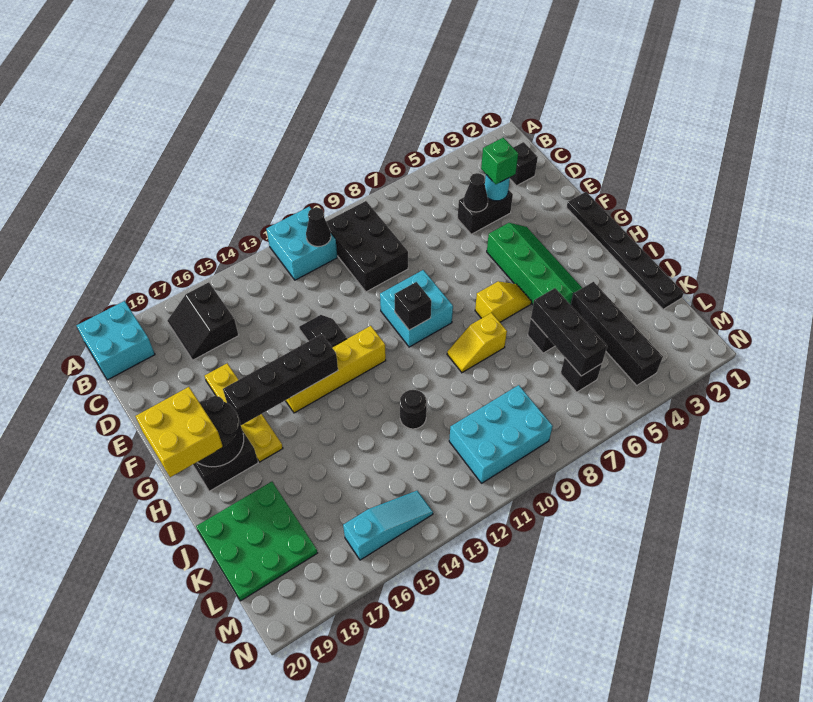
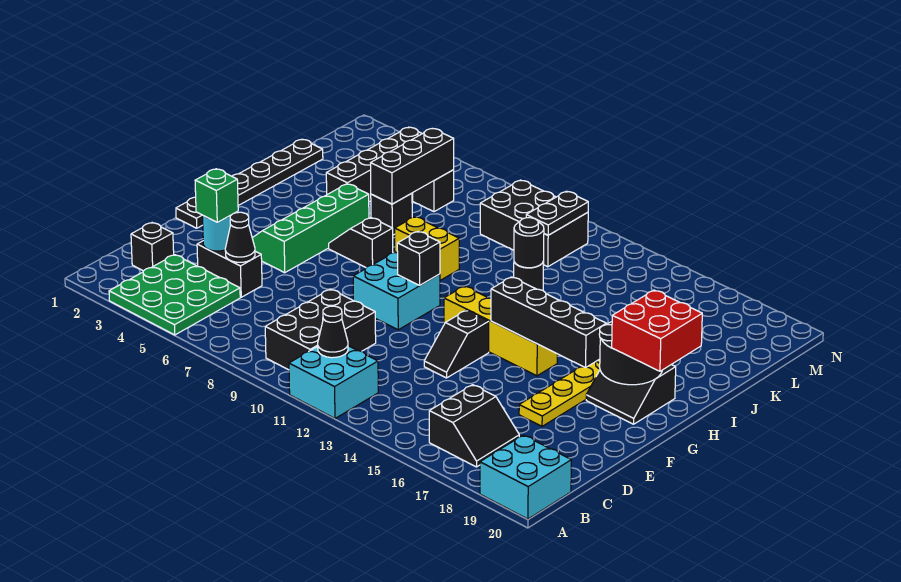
yellow brick G19:H20 level 3 -> red brick G19:H20 level 3
yellow slope H6:H7 level 1 top 7 -> black slope H6:H7 level 1 top 7
yellow slope I8:I9 level 1 top 8 -> yellow brick I8:I9 level 1
none -> black round brick J12 level 2
green plate J18:L20 level 1 -> green plate A3:C5 level 1
cyan brick L9:M11 level 1 -> black brick L9:M11 level 1
none -> black plate L11:M11 level 2
cyan slope M14:M16 level 1 top 16 -> none

